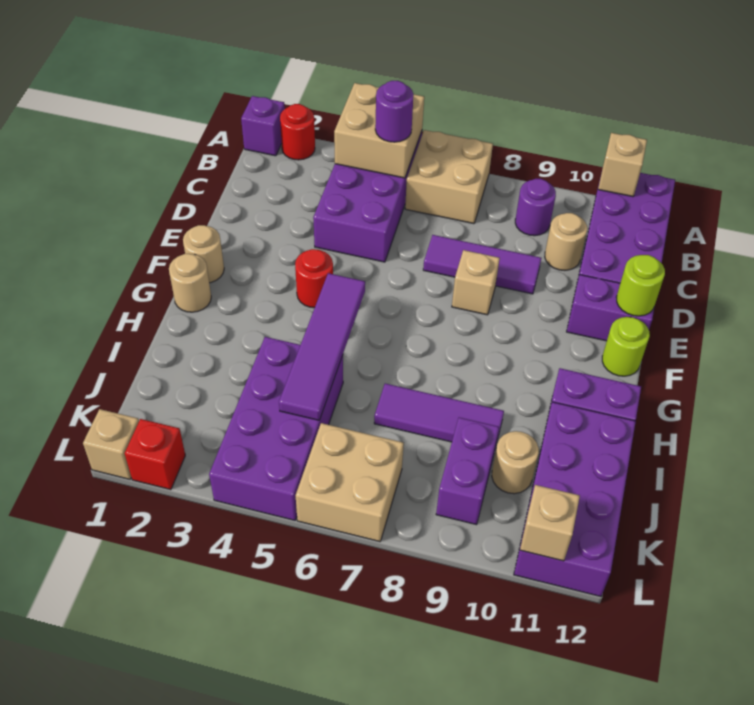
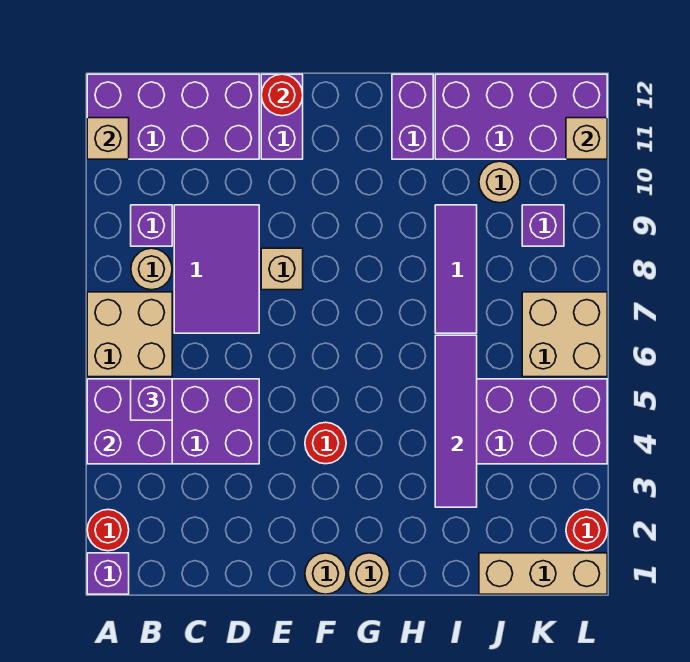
tan brick A4:B5 level 2 -> purple brick A4:B5 level 2
purple round brick B5 level 3 -> purple brick B5 level 3
purple round brick B9 level 1 -> purple brick B9 level 1
tan round brick C10 level 1 -> tan round brick B8 level 1
purple tile D7:D9 level 1 -> purple tile C7:D9 level 1
lime round brick E12 level 2 -> red round brick E12 level 2
lime round brick F12 level 1 -> none
purple tile G5:J5 level 2 -> purple tile I3:I6 level 2
purple brick J9:K9 level 1 -> purple brick K9 level 1
tan brick L1 level 1 -> tan brick J1:L1 level 1
red brick L2 level 1 -> red round brick L2 level 1

